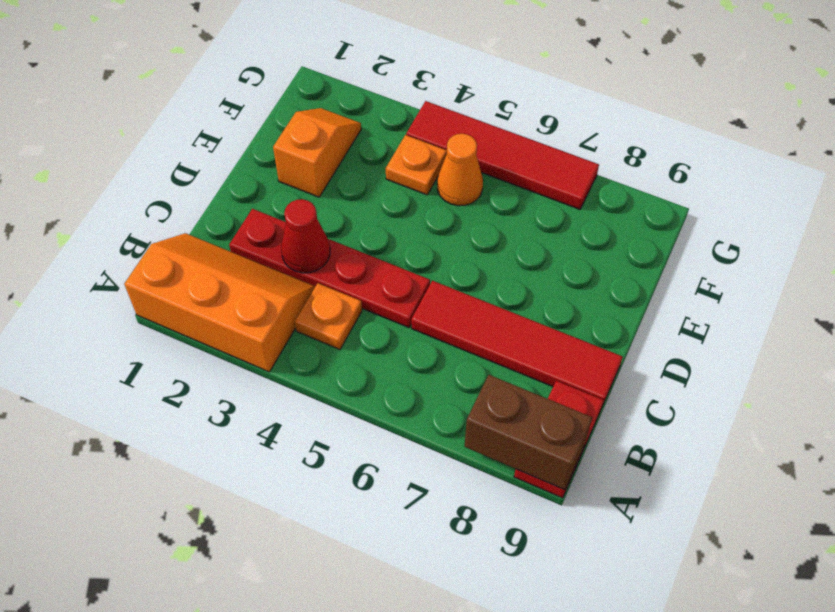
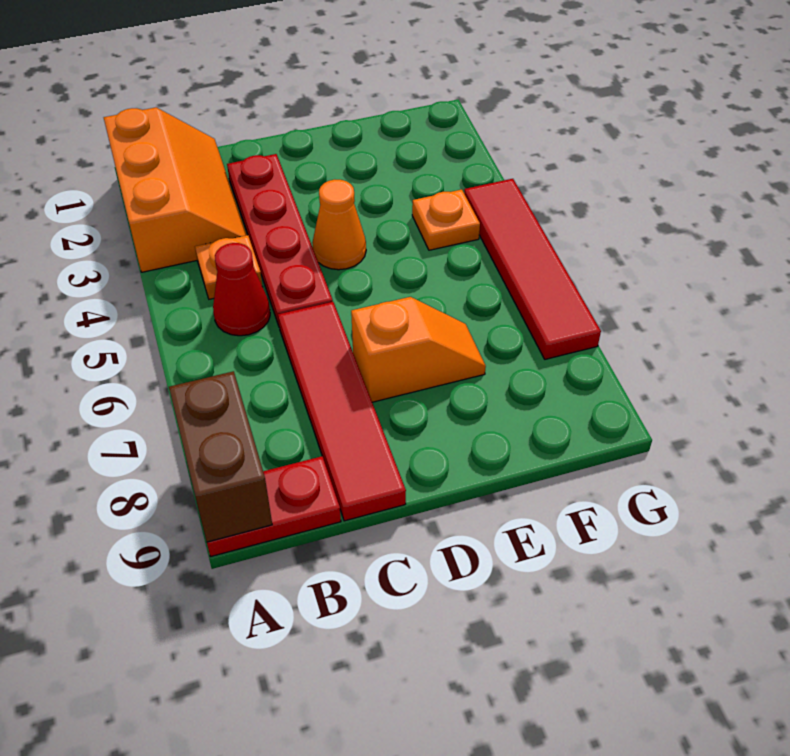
red cone C3 level 2 -> red cone B5 level 1
orange slope E2:F2 level 1 top E -> orange slope D7:E7 level 1 top D
orange cone F5 level 1 -> orange cone D4 level 1

